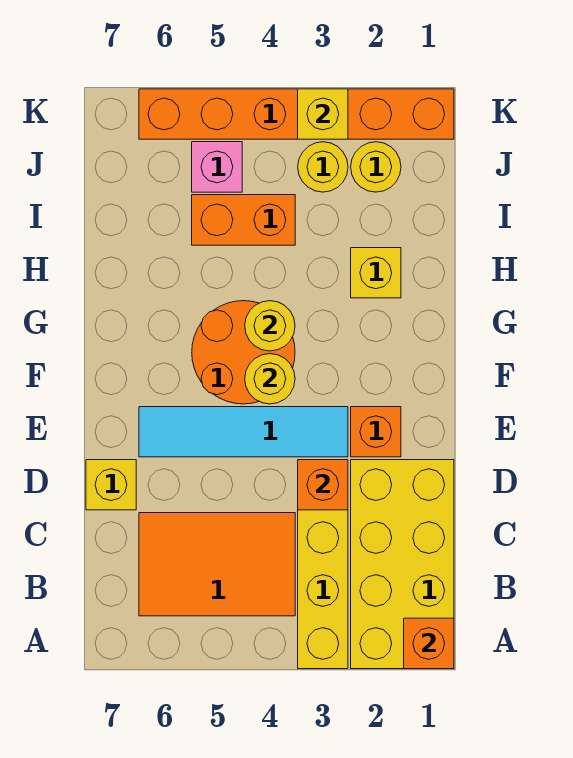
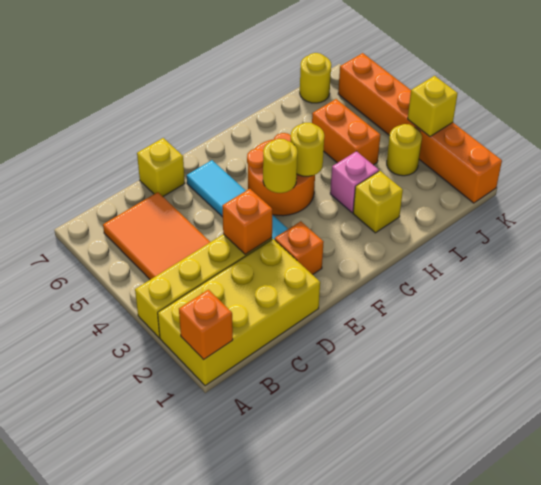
yellow round brick J2 level 1 -> yellow round brick J7 level 1
pink brick J5 level 1 -> pink brick H3 level 1

